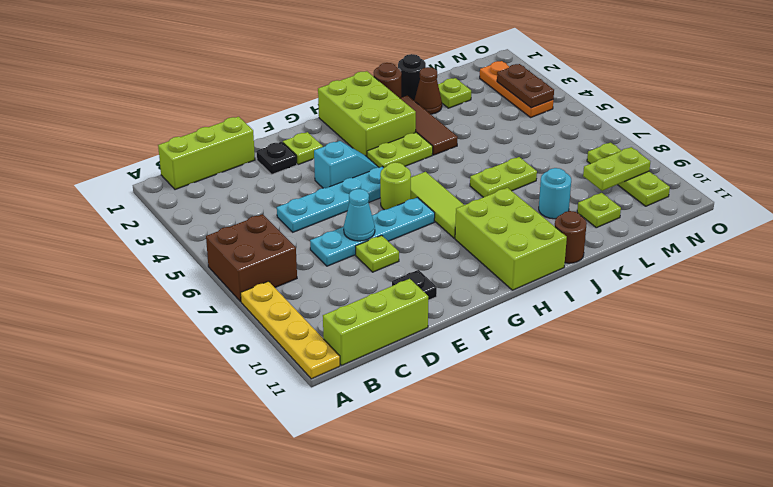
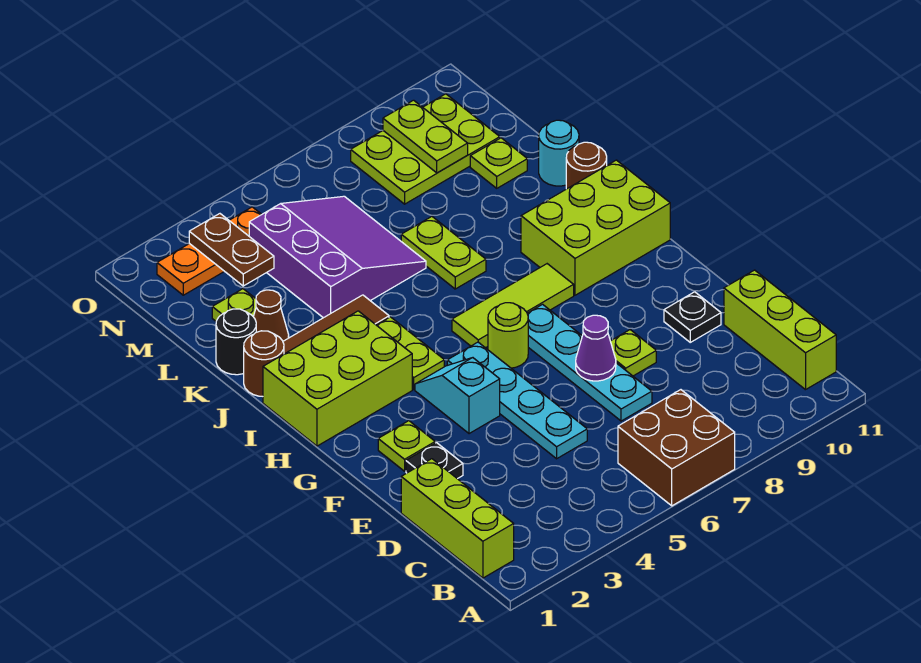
yellow plate A8:A11 level 1 -> none
cyan cone E7 level 2 -> purple cone E7 level 2
none -> purple slope K4:M6 level 1 top 4
cyan round brick K9 level 1 -> cyan round brick K11 level 1
brown plate N3:N4 level 2 -> brown plate M3:N3 level 2
lime plate N8:N10 level 1 -> lime plate M8:N10 level 1

